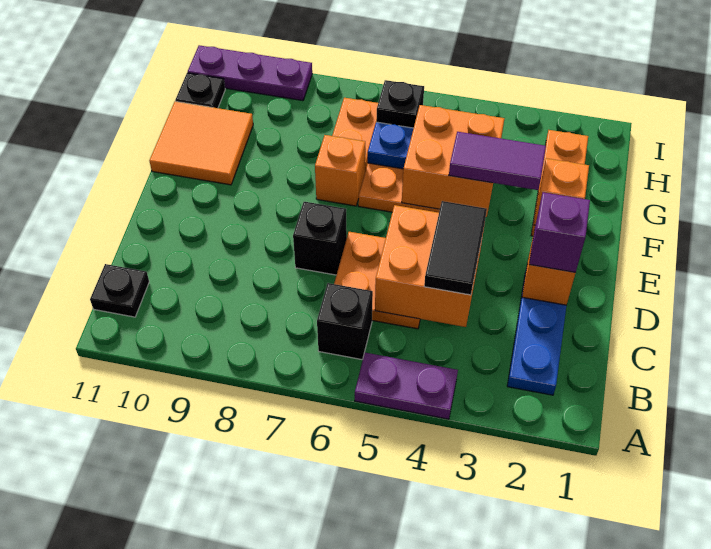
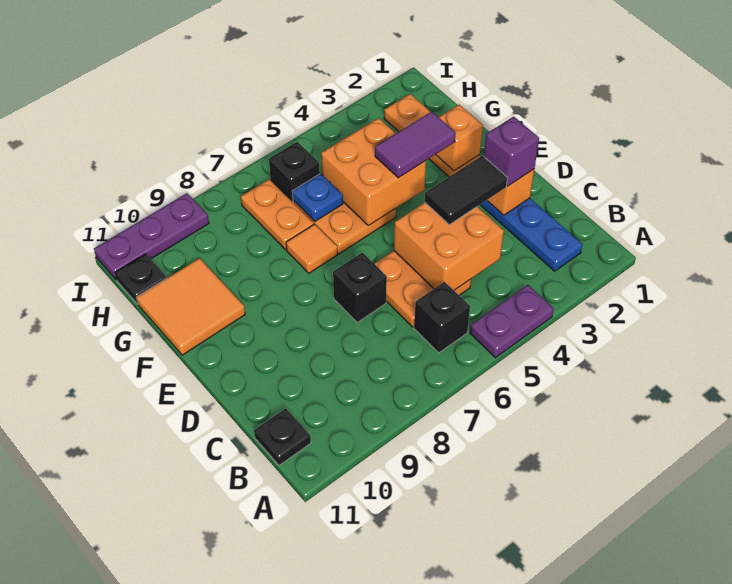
black tile C4:D4 level 3 -> black tile D3:D4 level 3
orange brick F7 level 1 -> orange tile F7 level 1

